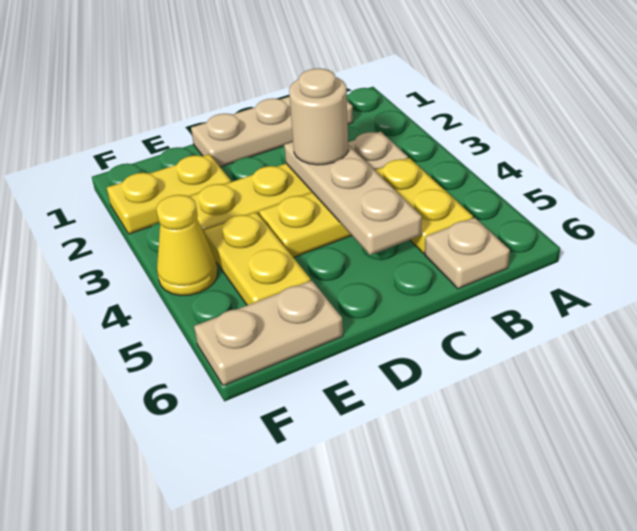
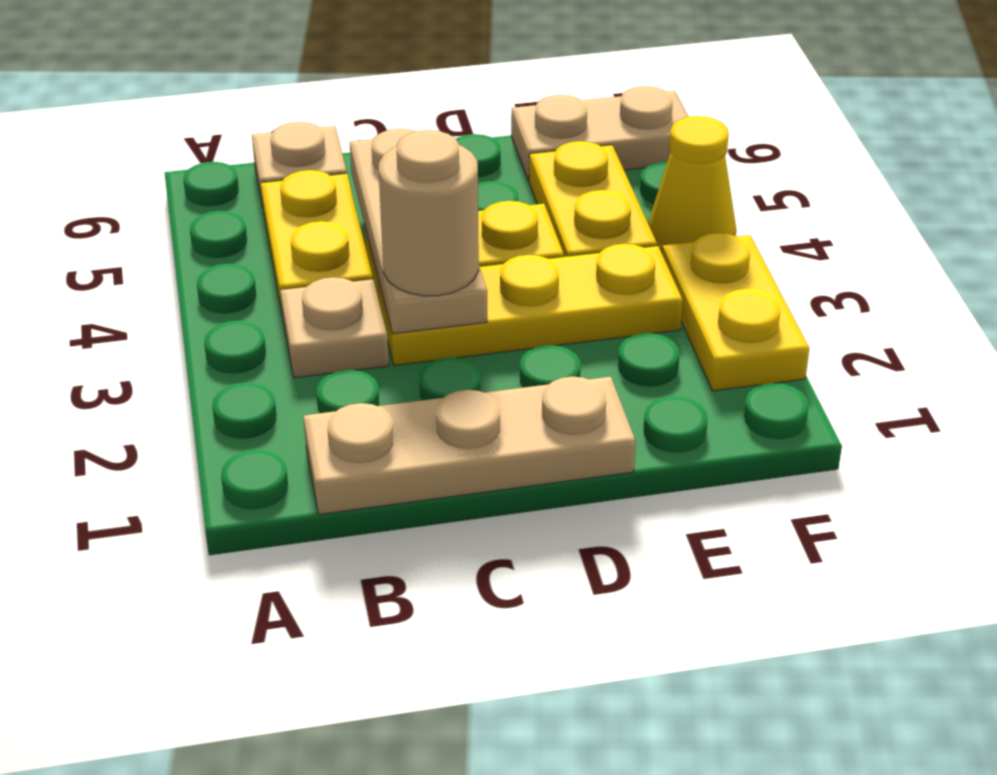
yellow plate E2:F2 level 1 -> yellow plate F2:F3 level 1

